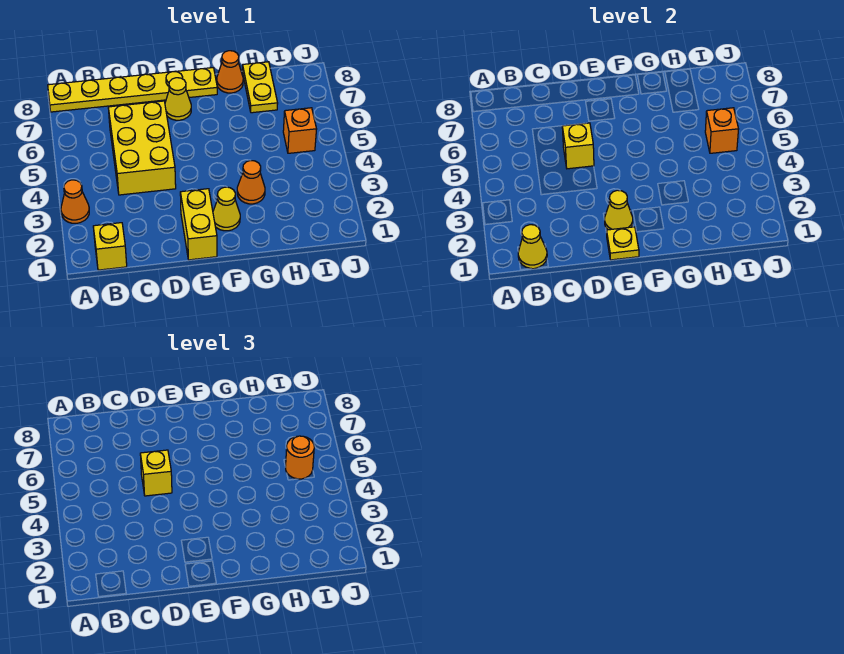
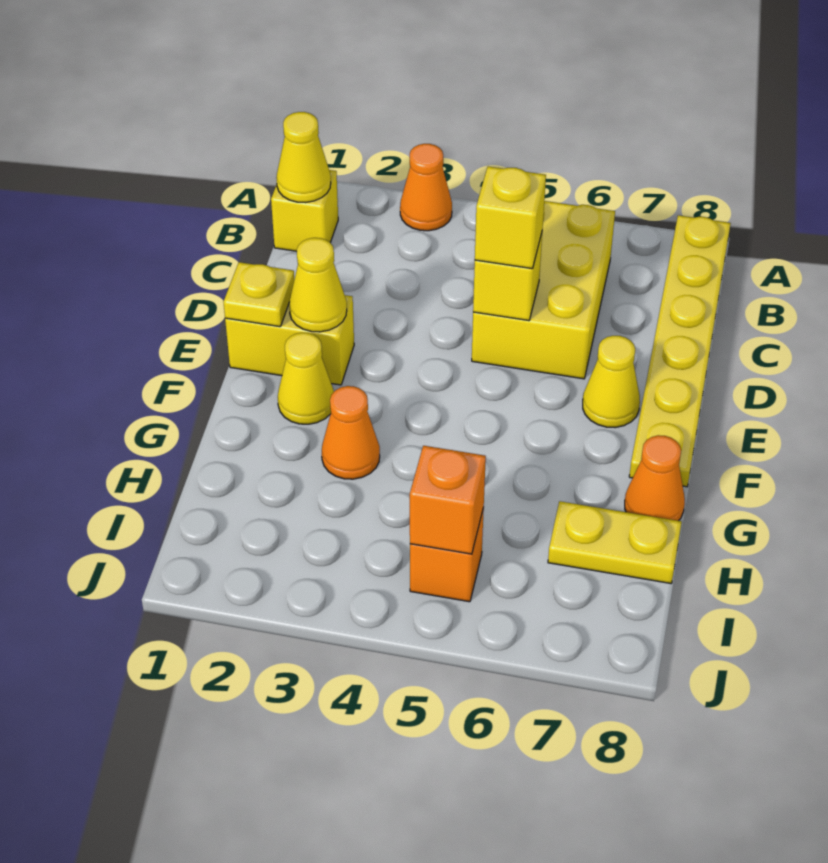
yellow brick C4:D6 level 1 -> yellow brick B5:D6 level 1
orange round brick I5 level 3 -> none

